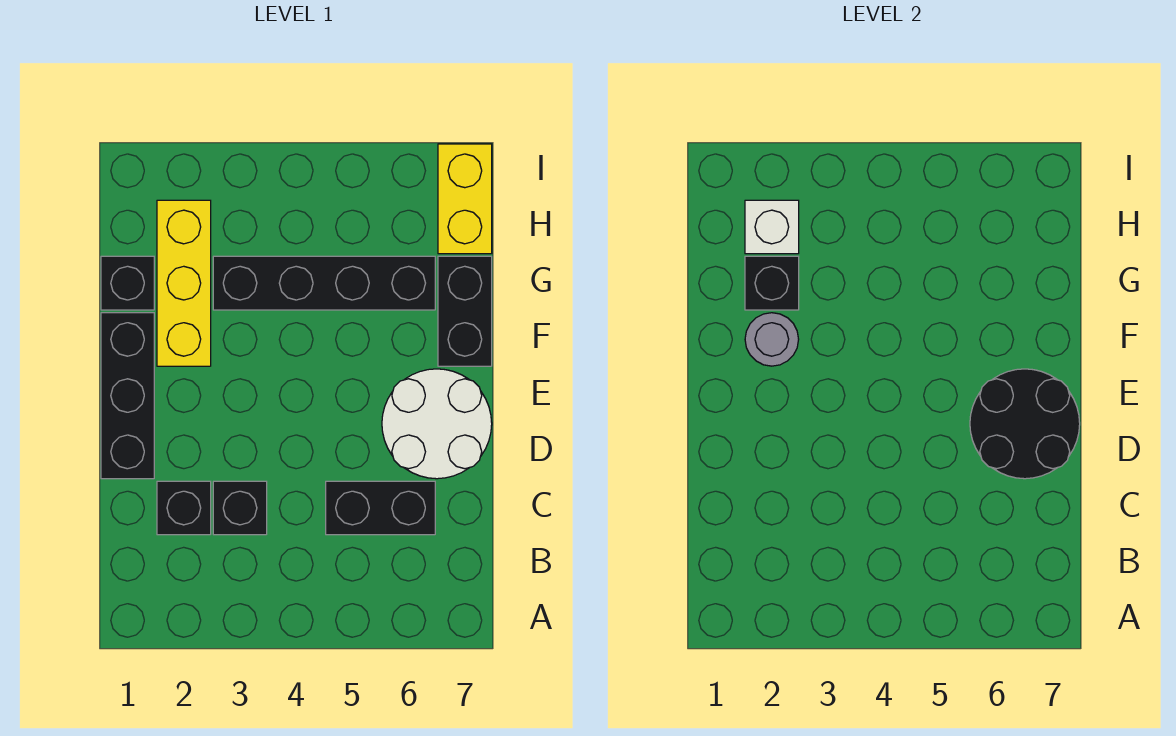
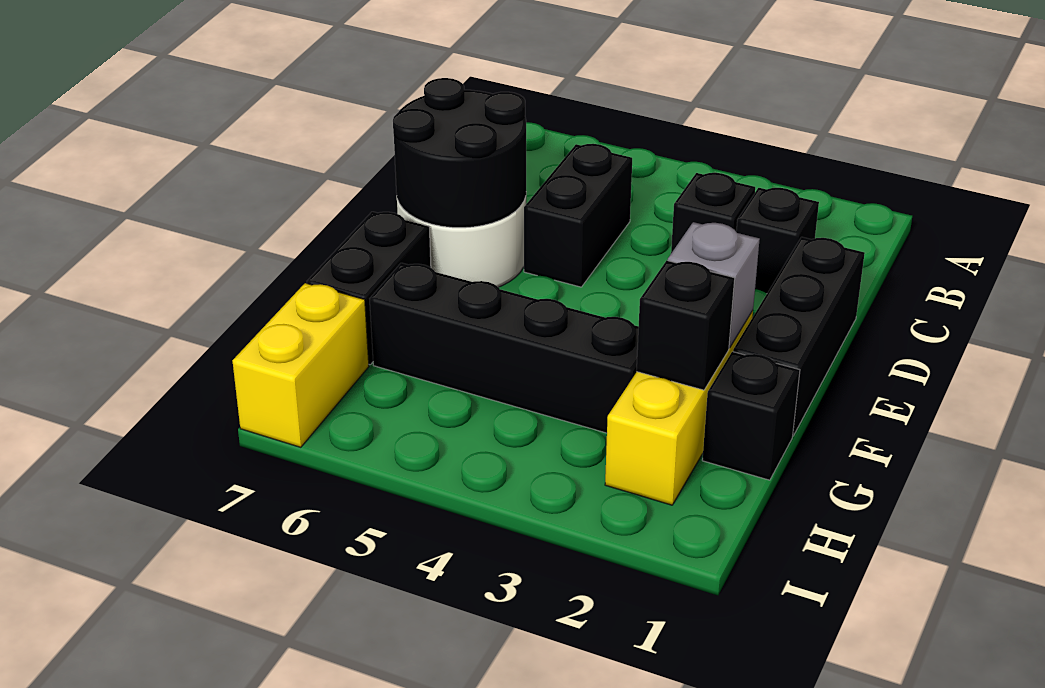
black brick C5:C6 level 1 -> black brick C5:D5 level 1
grey round brick F2 level 2 -> grey brick F2 level 2
white brick H2 level 2 -> none

